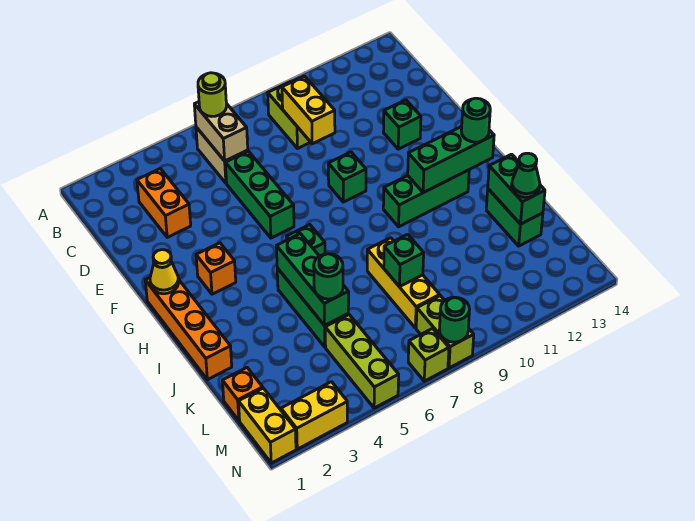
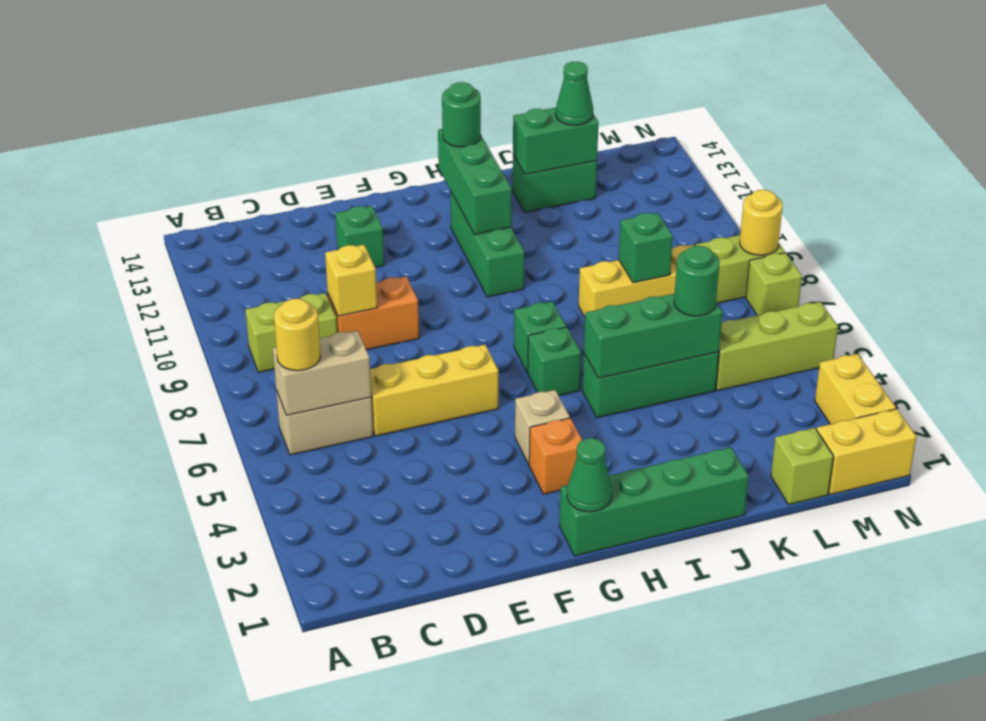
lime round brick B6 level 3 -> yellow round brick B6 level 3
orange brick C3:D3 level 1 -> orange brick D9:E9 level 1
yellow brick C9:D9 level 2 -> yellow brick D9 level 2
green brick D6:F6 level 1 -> yellow brick D6:F6 level 1
green brick F9 level 1 -> green brick H7 level 1
orange brick G1:J1 level 1 -> green brick G1:J1 level 1
yellow cone G1 level 2 -> green cone G1 level 2
none -> tan brick G4 level 1
orange brick L1 level 1 -> lime brick L1 level 1
green round brick N8 level 2 -> yellow round brick N8 level 2

